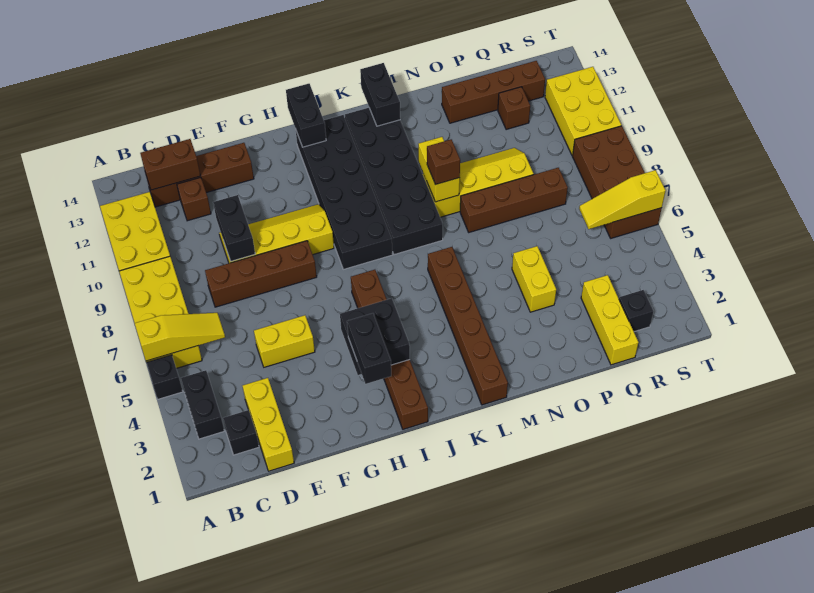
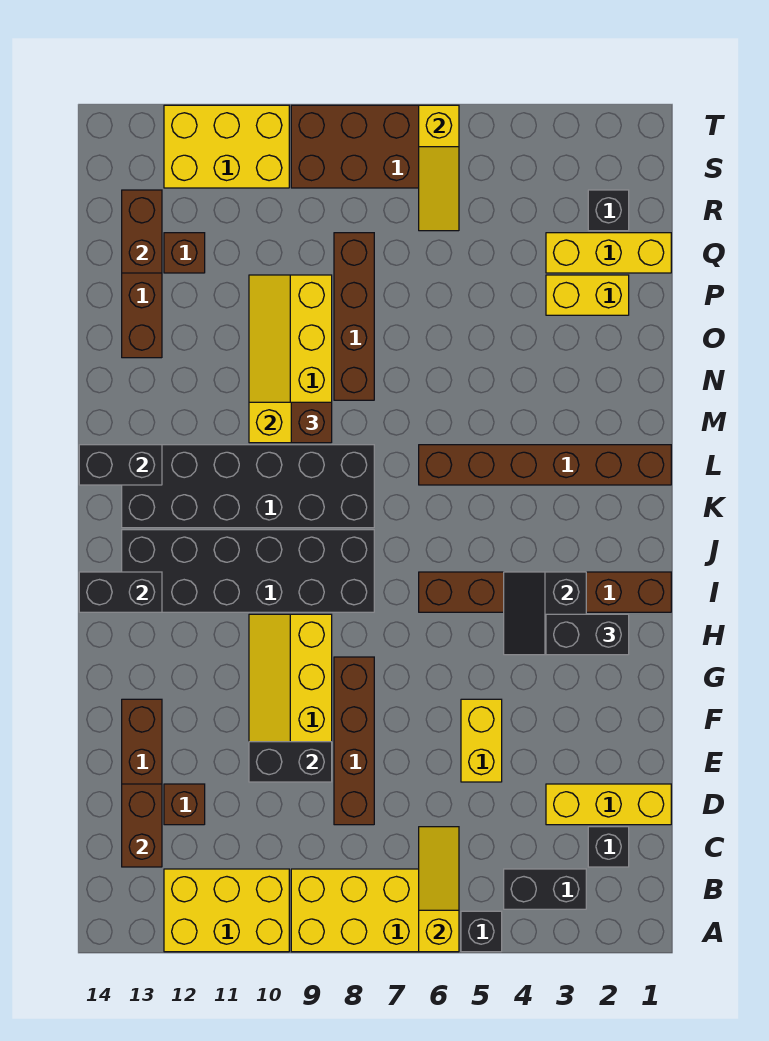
black brick H3:I4 level 2 -> black slope H3:I4 level 2 top 3
yellow brick O4:O5 level 1 -> yellow brick P2:P3 level 1
none -> brown brick Q13:R13 level 2

